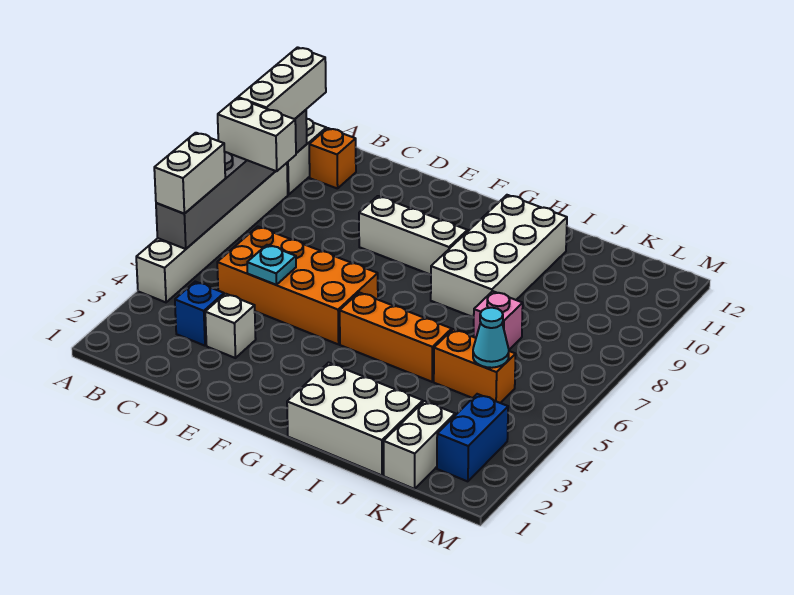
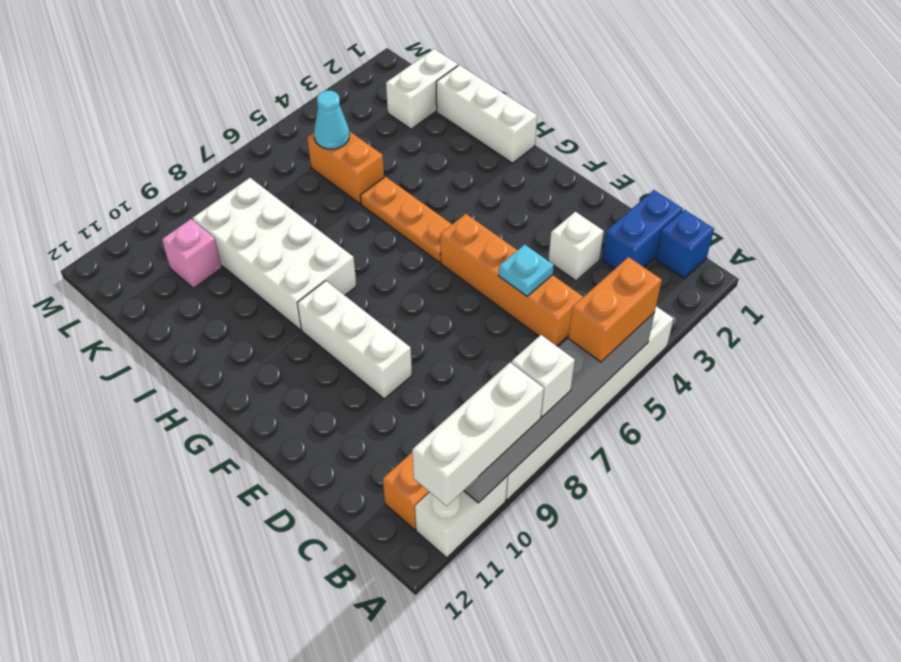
white brick A5:A6 level 3 -> orange brick A5:A6 level 3
white brick A8:B8 level 3 -> white brick A8 level 3
blue brick C3 level 1 -> blue brick B1 level 1
orange brick C5:F6 level 1 -> orange brick C5:F5 level 1
orange brick G5:I5 level 1 -> orange plate G5:I5 level 1
white brick H1:J2 level 1 -> white brick H1:J1 level 1
white brick H8:I11 level 1 -> white brick H8:K9 level 1
pink brick J7 level 1 -> pink brick K10 level 1
blue brick L2:L3 level 1 -> blue brick C1:C2 level 1

